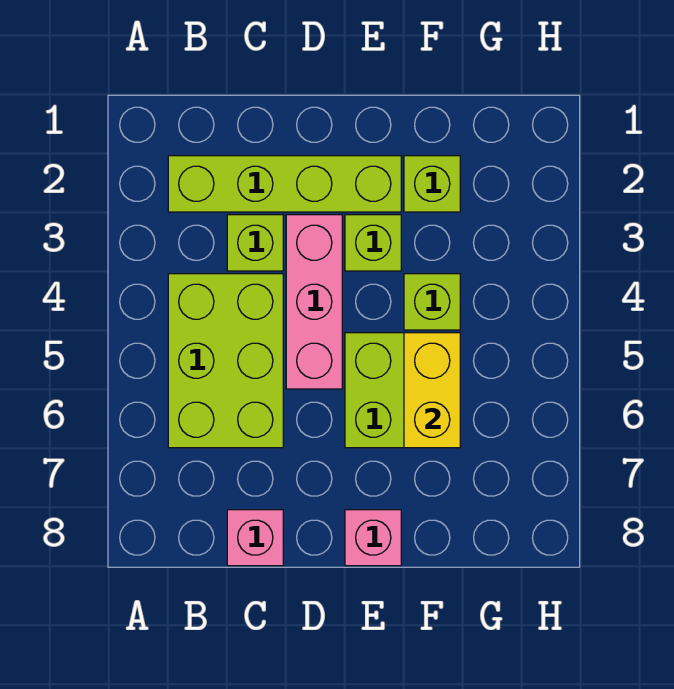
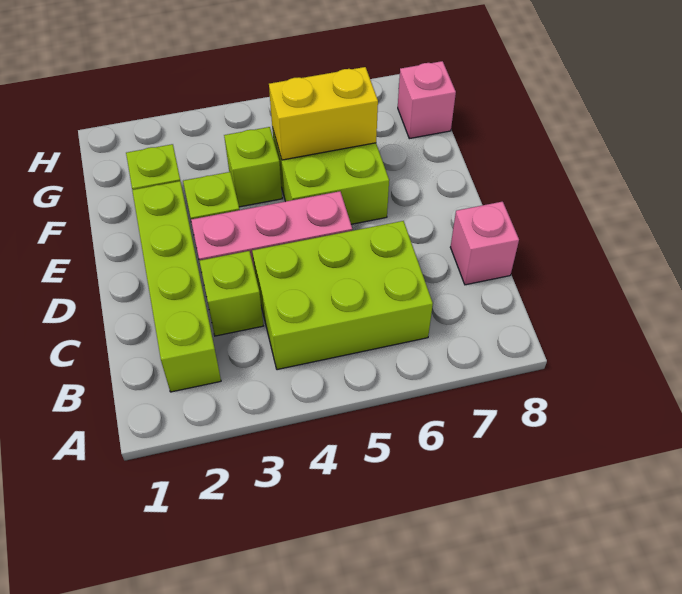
pink brick E8 level 1 -> pink brick G8 level 1

